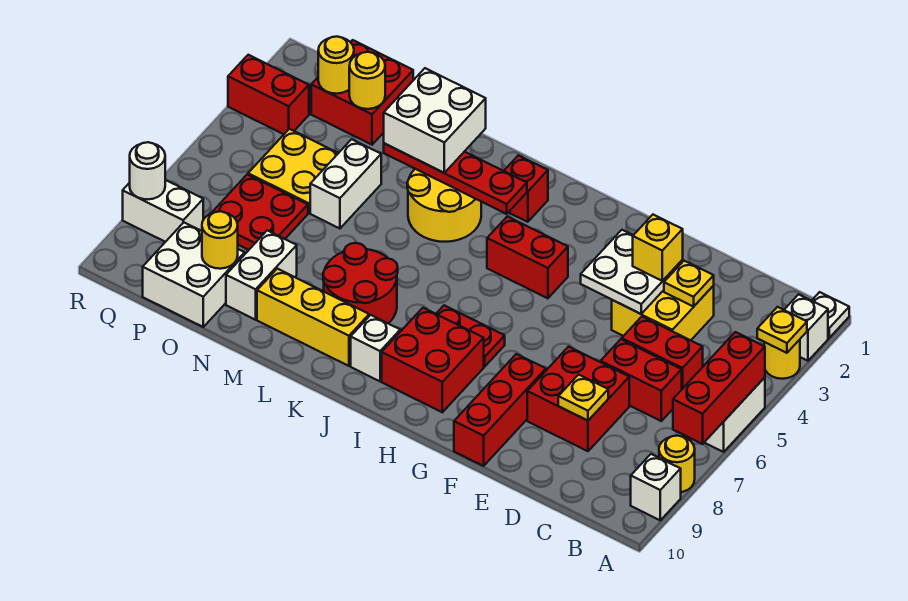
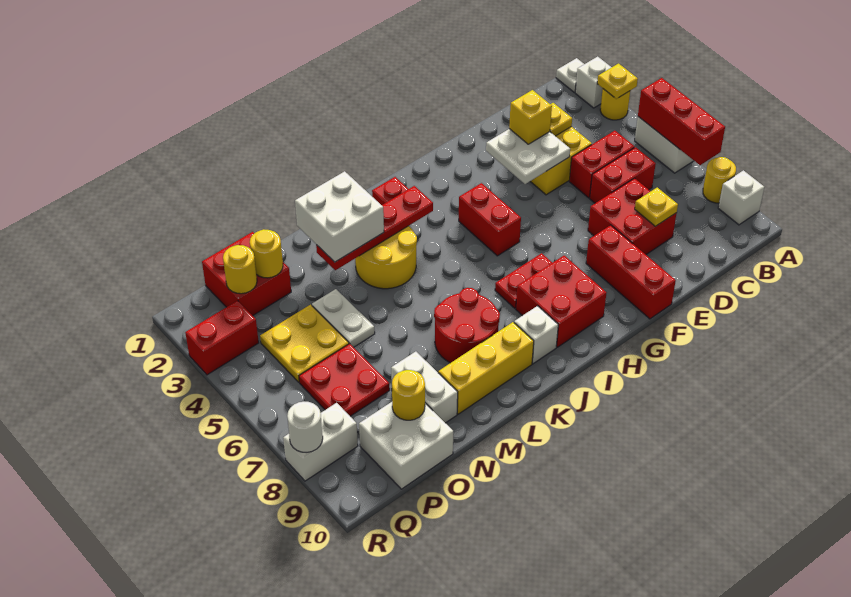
red brick H4:I4 level 1 -> red brick H4:H5 level 1
white brick N4:N5 level 1 -> white plate N4:N5 level 1

